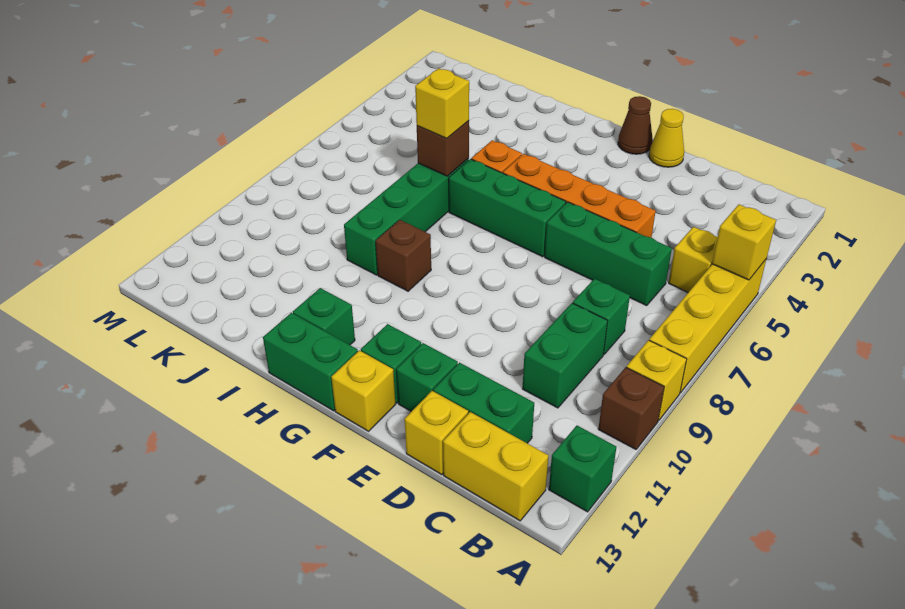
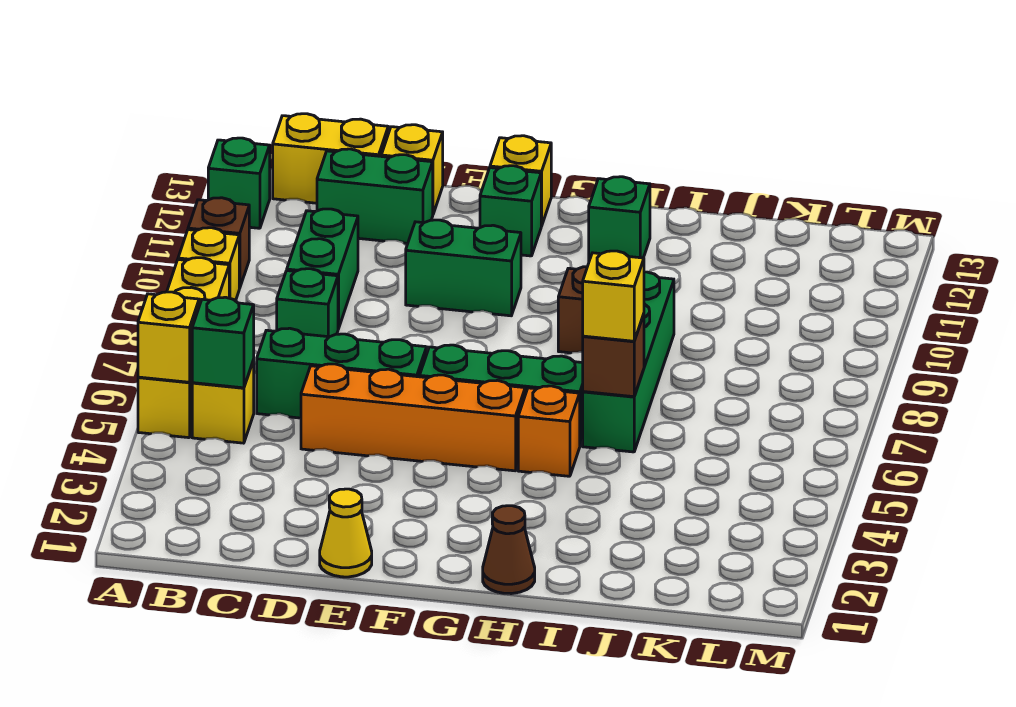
green brick E12 level 1 -> green brick B5 level 2
brown cone F1 level 1 -> brown cone H1 level 1
green brick G13:H13 level 1 -> green brick E10:F10 level 1

